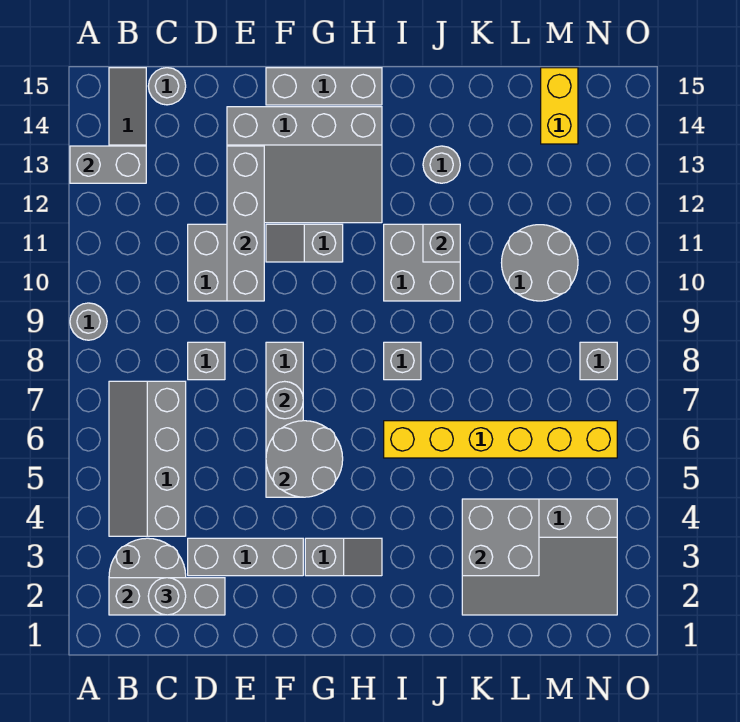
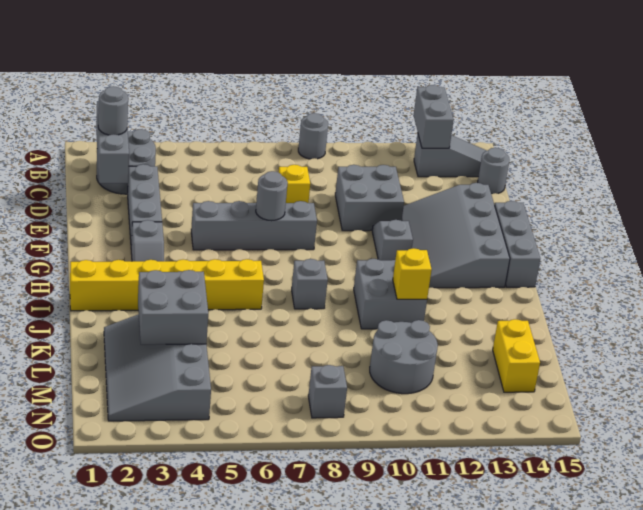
grey slope B4:C7 level 1 top C -> none
grey brick D8 level 1 -> yellow brick D8 level 1
grey brick E10:E13 level 2 -> none
grey round brick F5:G6 level 2 -> none
yellow brick I6:N6 level 1 -> yellow brick I1:I6 level 1
grey brick J11 level 2 -> yellow brick J11 level 2
grey round brick J13 level 1 -> none
yellow brick M14:M15 level 1 -> yellow brick L14:M14 level 1

